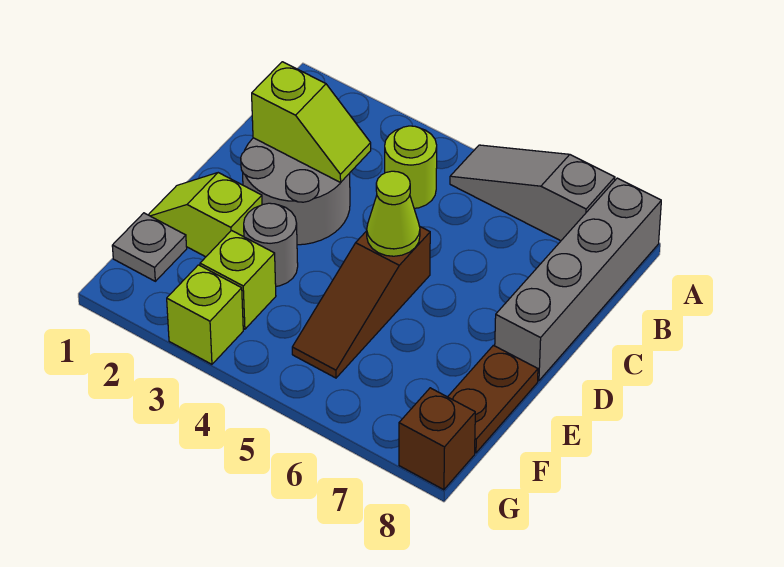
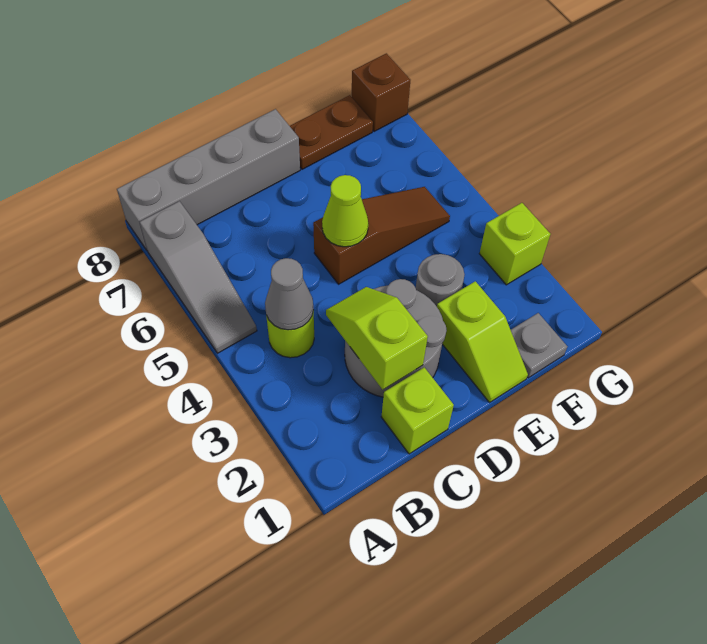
none -> grey cone B4 level 2
lime brick F3 level 1 -> lime brick C1 level 1

